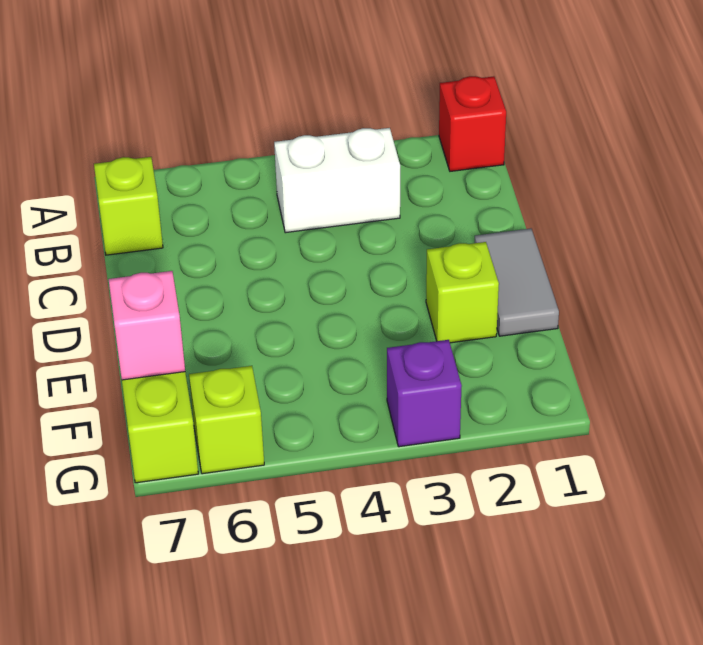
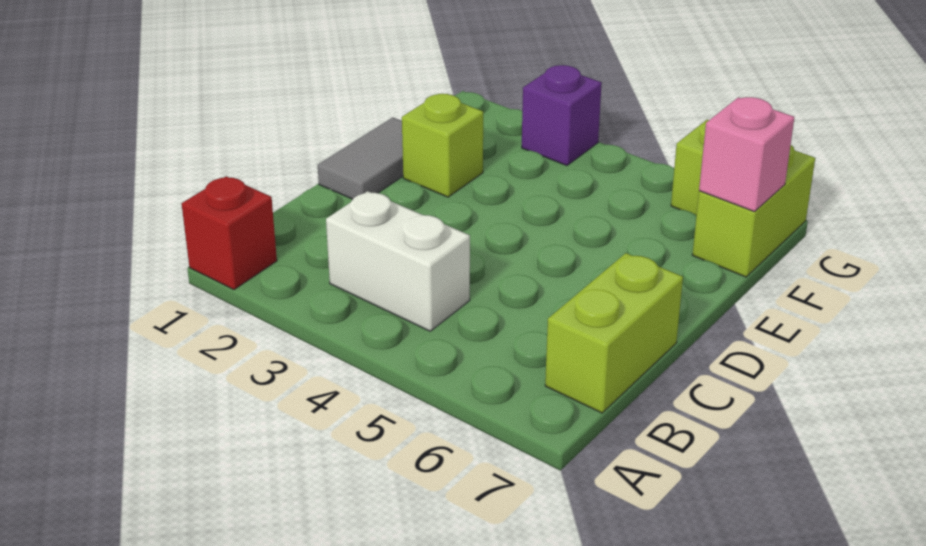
lime brick B7 level 1 -> lime brick B7:C7 level 1

